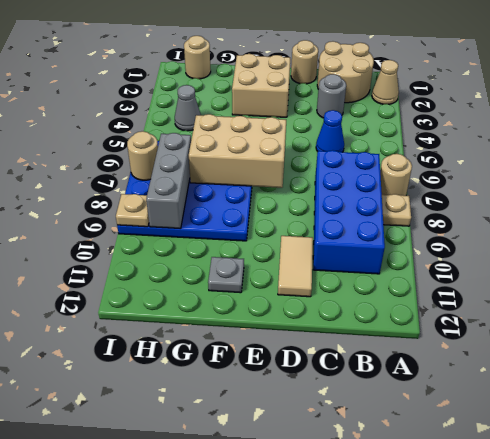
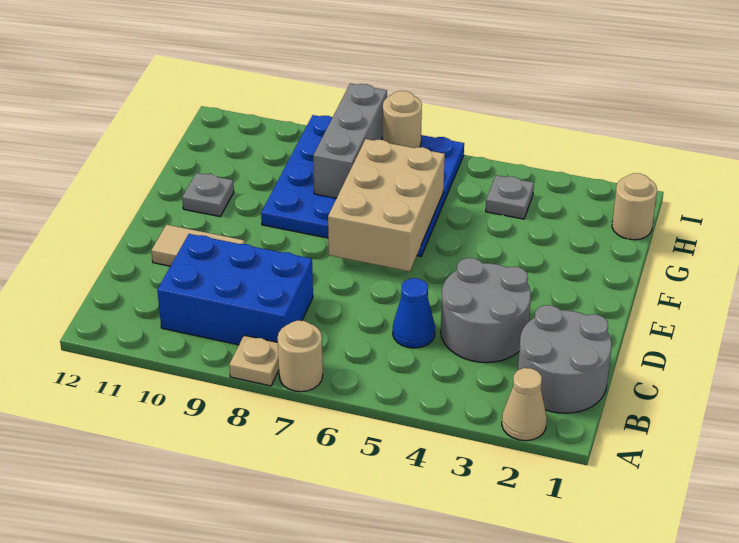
tan round brick B1:C2 level 1 -> grey round brick B1:C2 level 1
blue brick B7:C10 level 1 -> blue brick B8:C10 level 1
grey round brick C3 level 1 -> grey round brick C3:D4 level 1
tan round brick D1 level 1 -> none
tan brick E2:F3 level 1 -> none
grey cone H4 level 1 -> grey plate H4 level 1
grey brick H7:H9 level 2 -> grey brick G8:I8 level 2
tan plate I9 level 2 -> none

